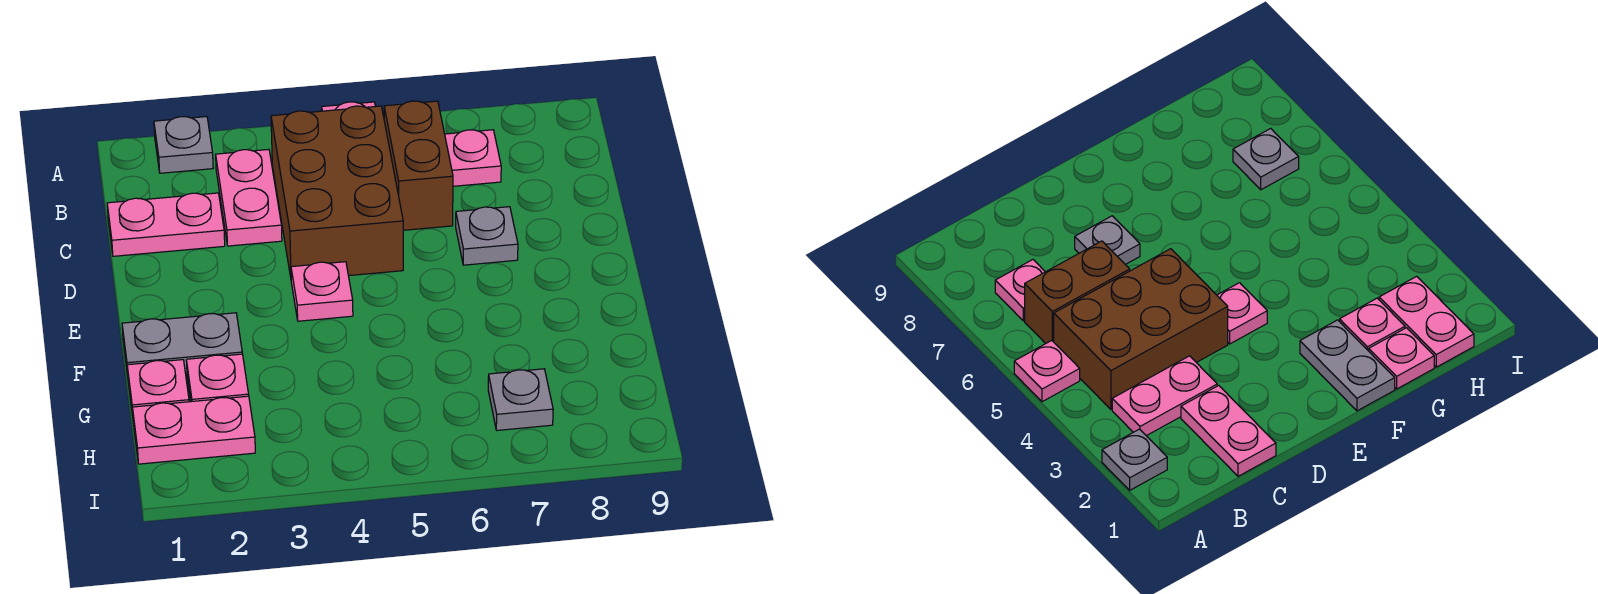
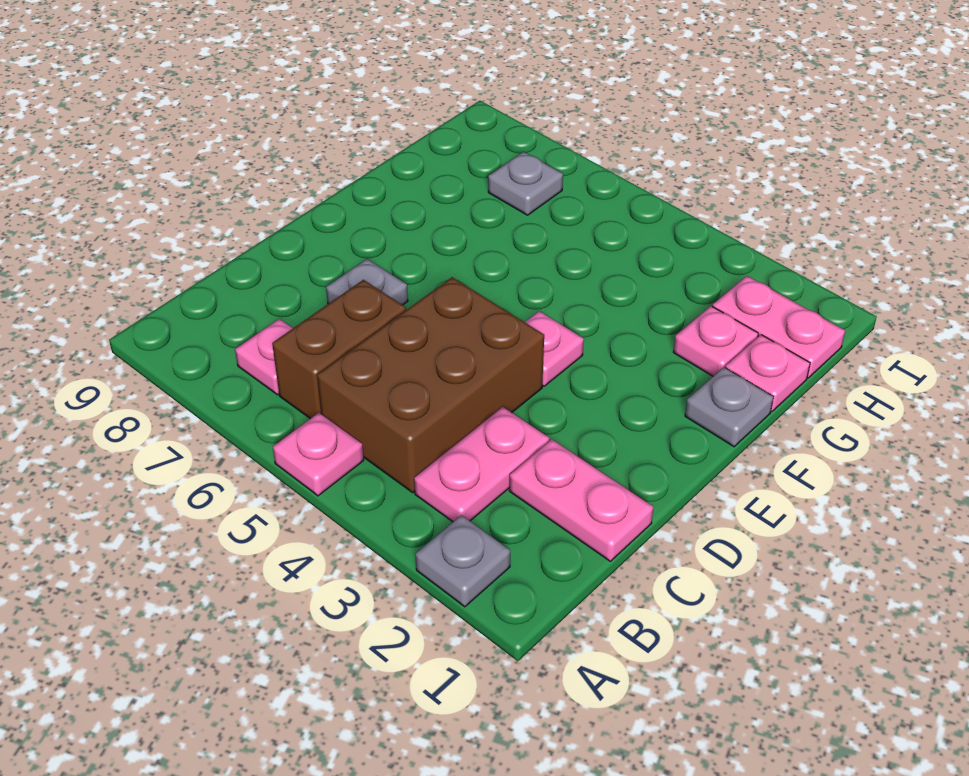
grey plate F1:F2 level 1 -> grey plate F1 level 1

